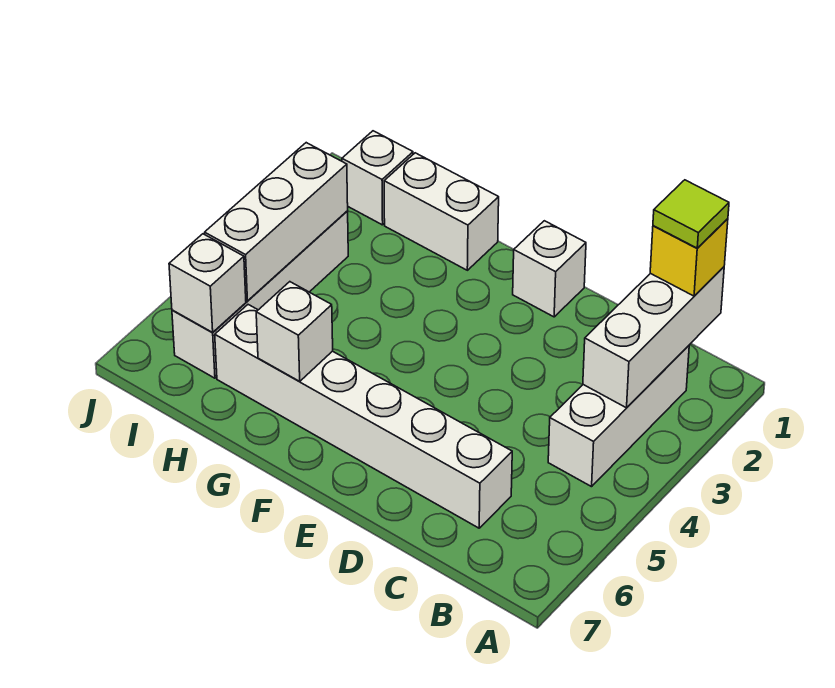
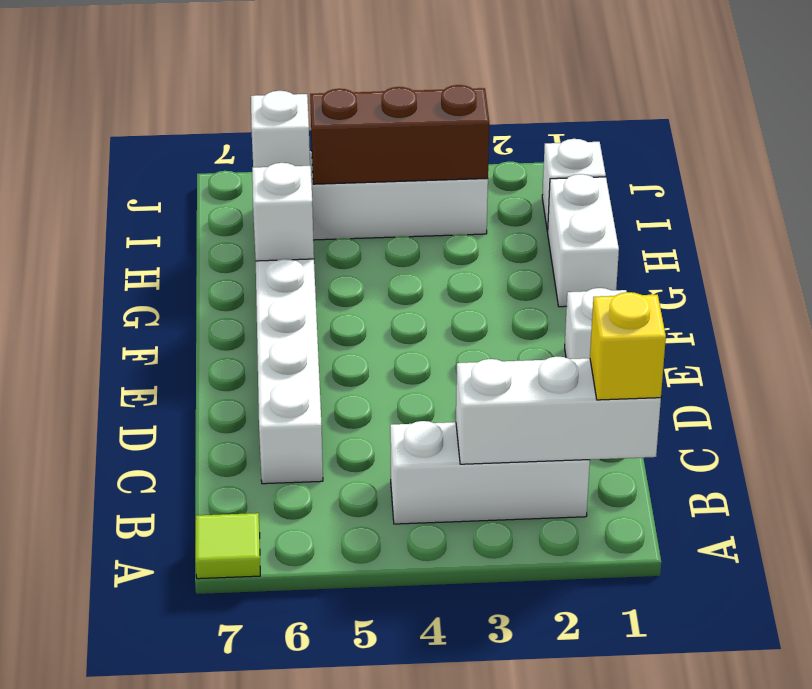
lime tile B1 level 4 -> lime tile A7 level 1
white brick I3:I5 level 2 -> brown brick I3:I5 level 2

